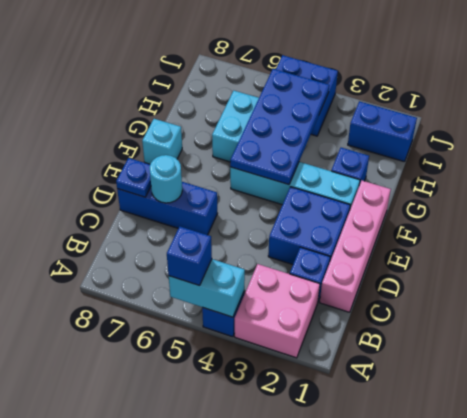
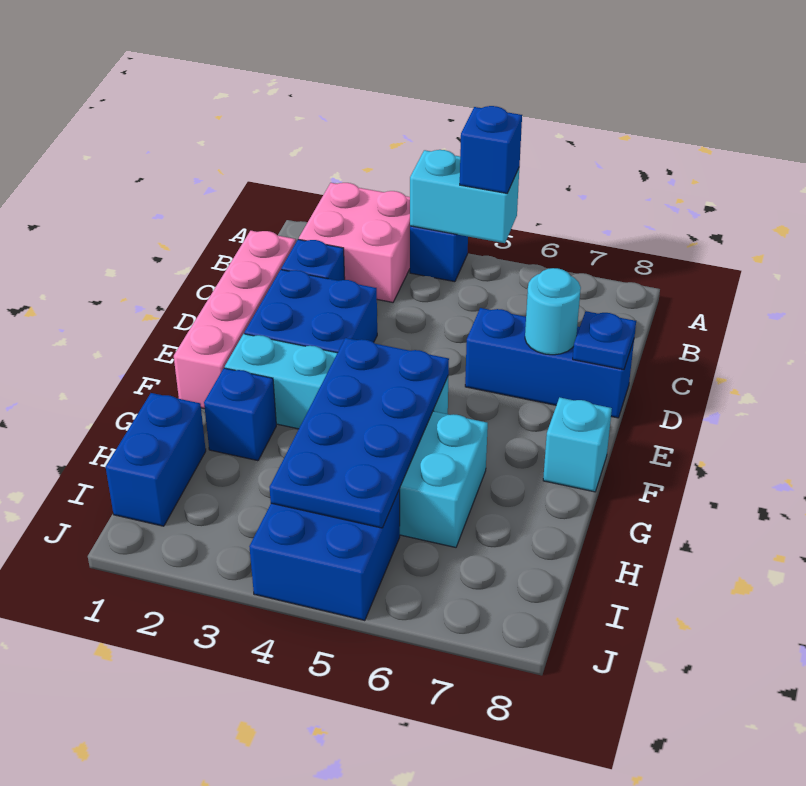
blue brick I1:I2 level 1 -> blue brick H1:I1 level 1

